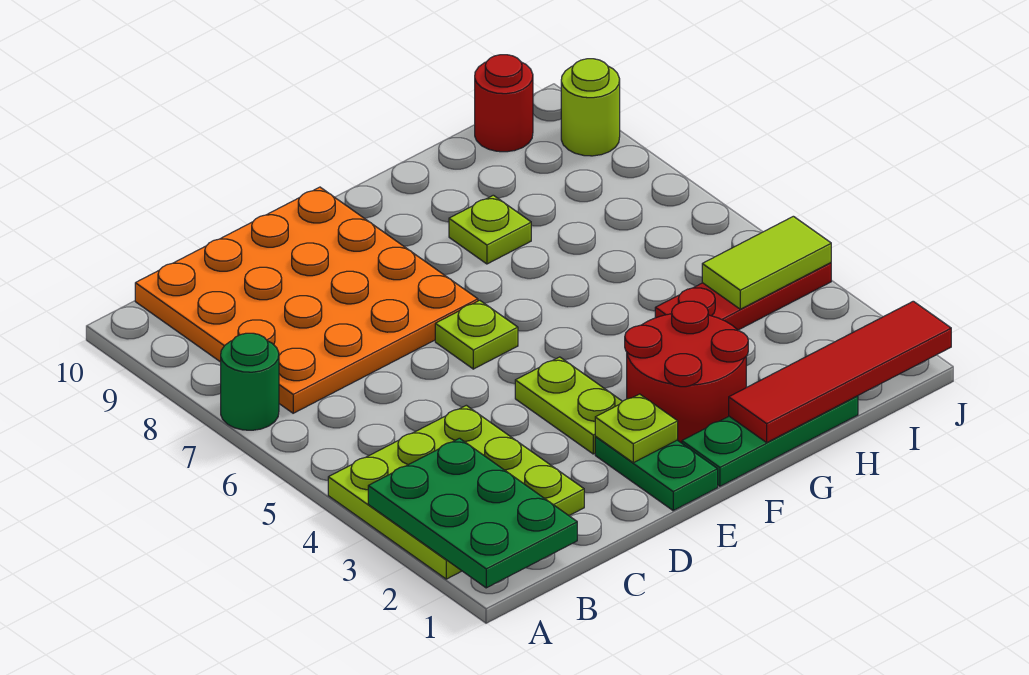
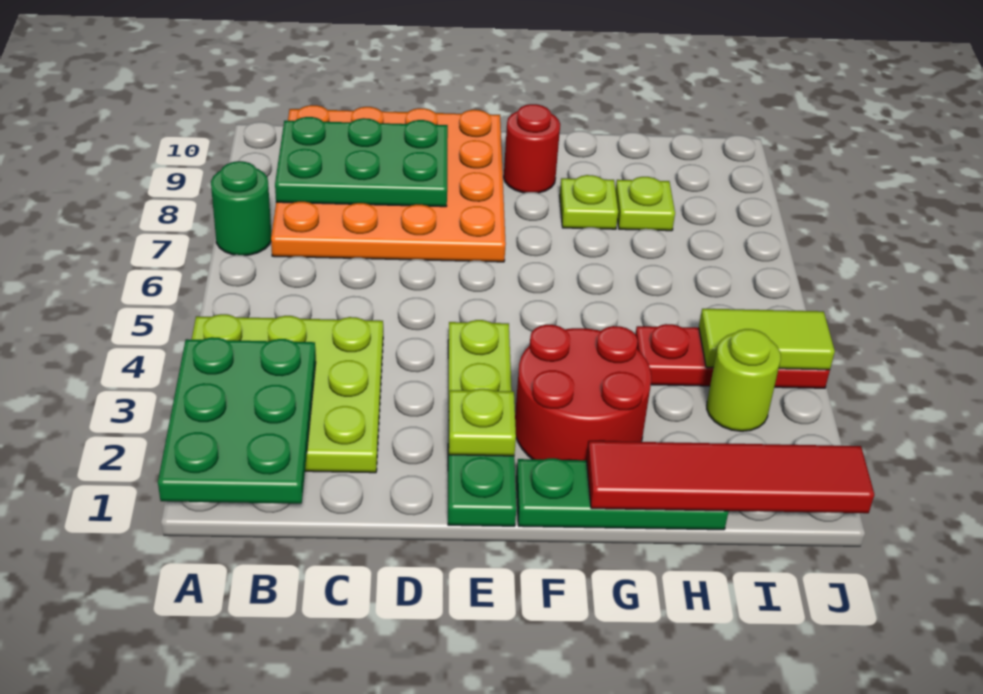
none -> green plate B8:D9 level 2
lime plate E6 level 1 -> lime plate H8 level 1
red round brick I10 level 1 -> red round brick F9 level 1
lime round brick J9 level 1 -> lime round brick I3 level 1

